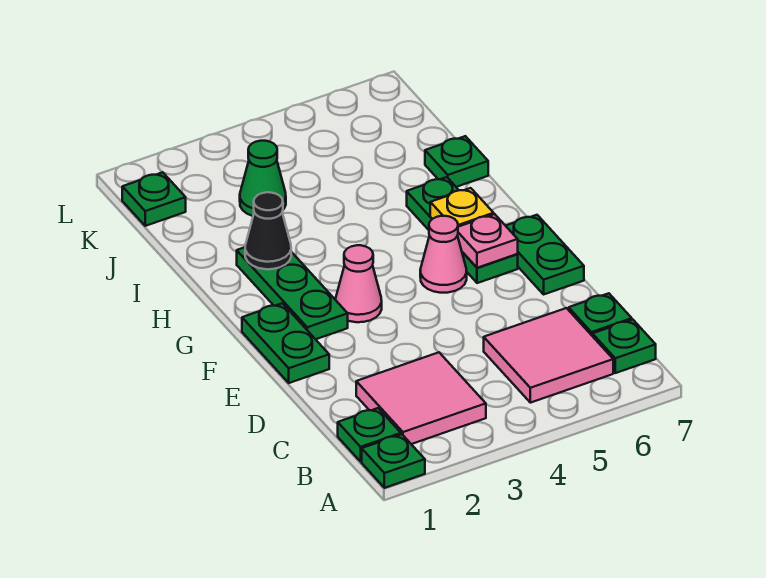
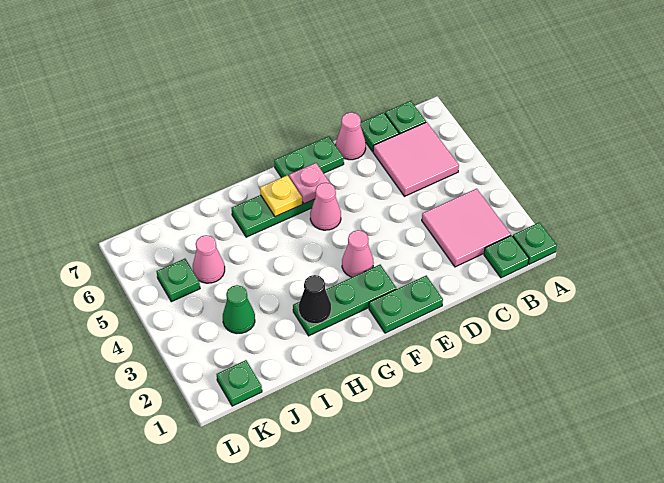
none -> pink cone D7 level 1
green plate I7 level 1 -> green plate K5 level 1
none -> pink cone J5 level 1

